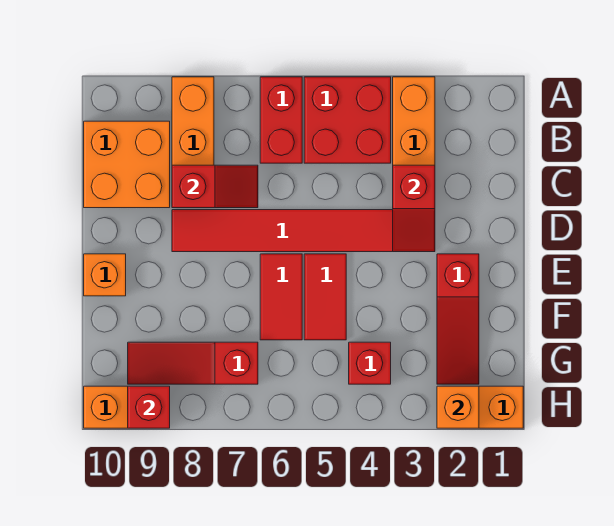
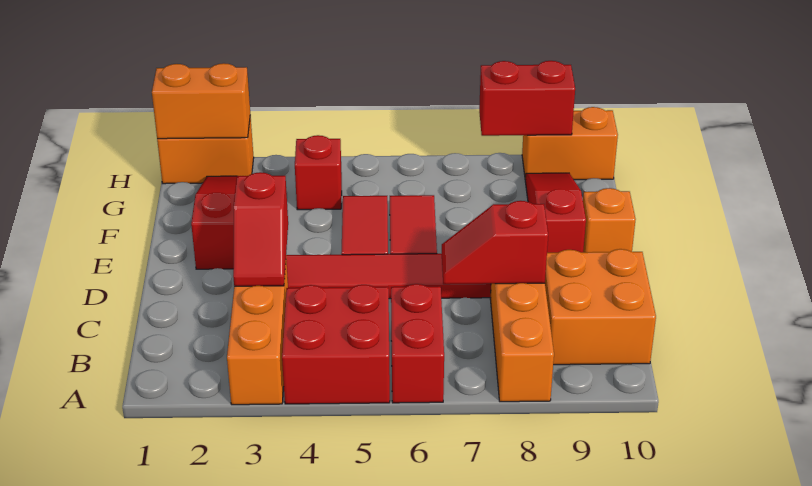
red slope C3:D3 level 2 top C -> red slope C3:D3 level 2 top D
red slope G7:G9 level 1 top 7 -> red slope E9:G9 level 1 top E
orange brick H2 level 2 -> orange brick H1:H2 level 2
red brick H9 level 2 -> red brick H8:H9 level 2

